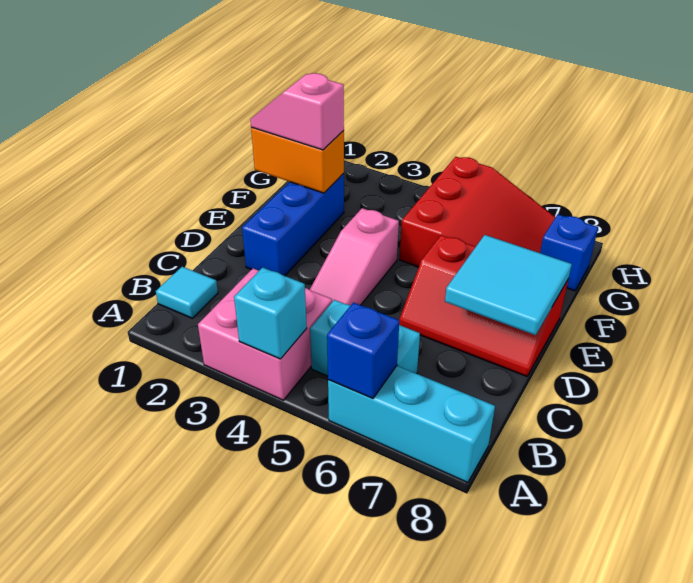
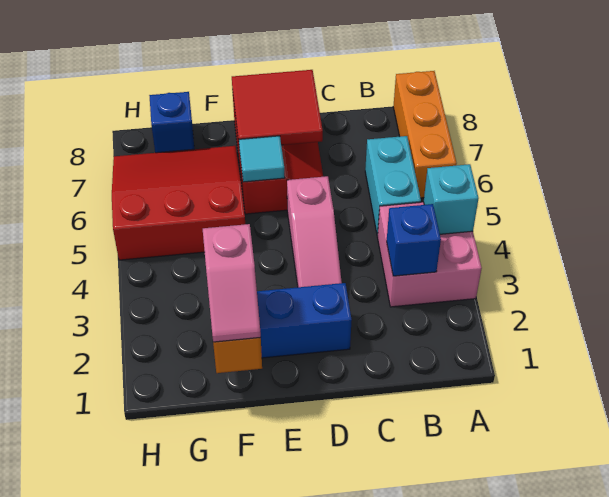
cyan brick A6:A8 level 1 -> orange brick A6:A8 level 1
blue brick A6 level 2 -> blue brick B3 level 2
cyan tile B1 level 1 -> cyan tile E6 level 2
pink slope C4:E4 level 1 top E -> pink slope D3:D5 level 1 top 5
cyan tile D7:E8 level 2 -> red tile D7:E8 level 2

